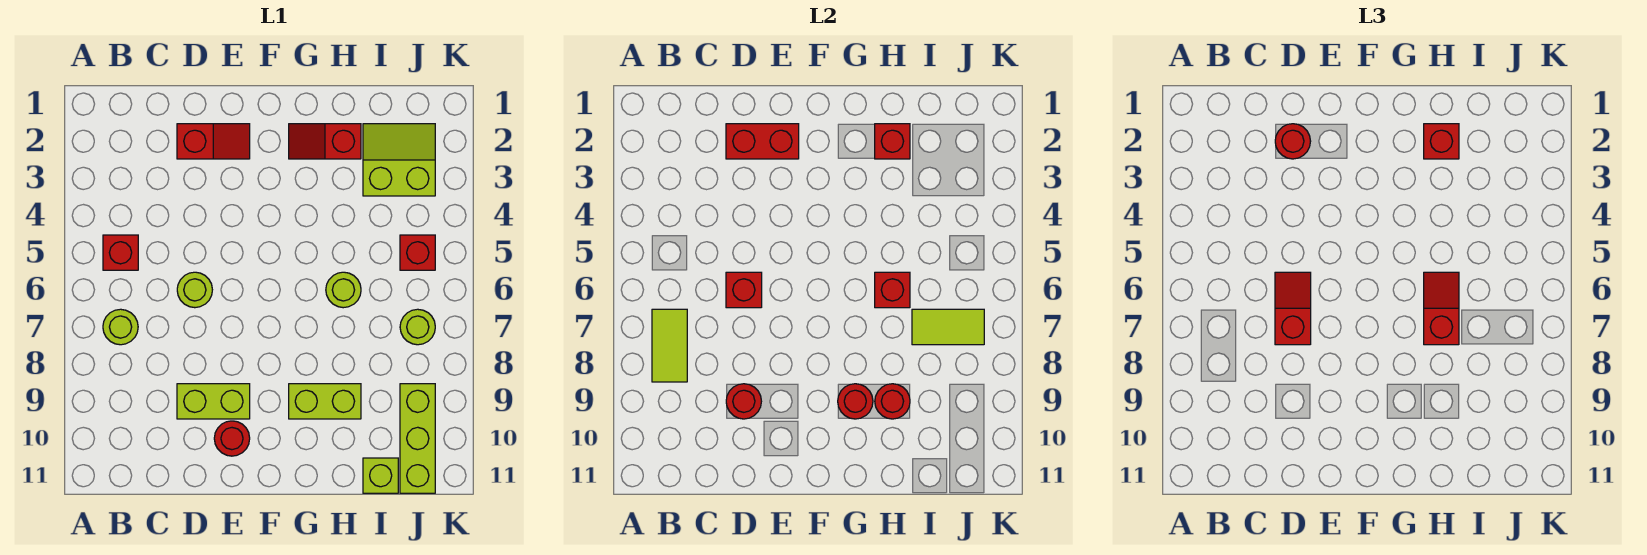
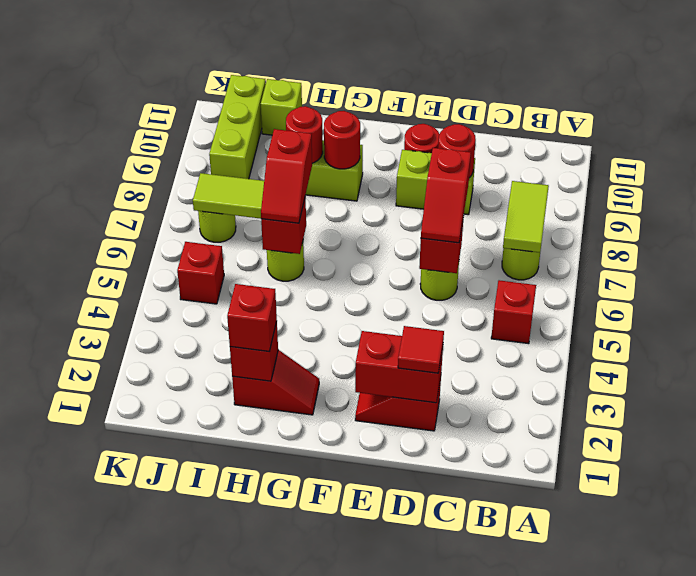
red round brick D2 level 3 -> red tile D2 level 3
lime slope I2:J3 level 1 top 3 -> none

